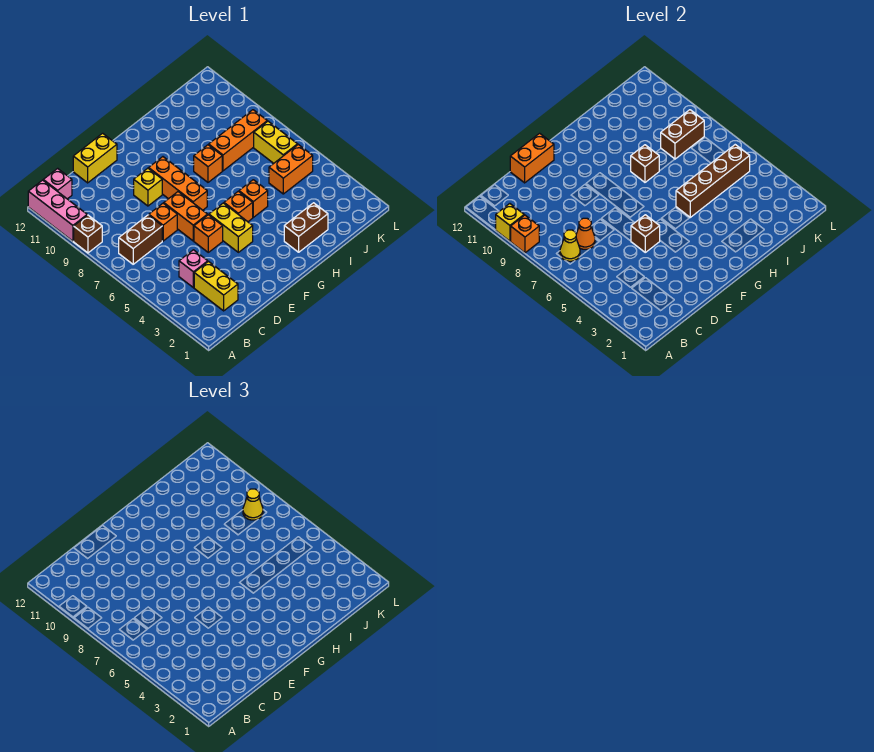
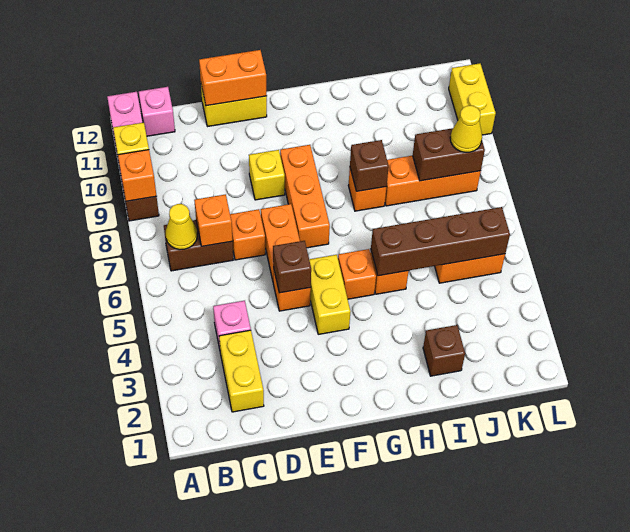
orange cone C7 level 2 -> orange brick C7 level 2
brown brick H2:I2 level 1 -> brown brick I2 level 1
yellow brick K6:K7 level 1 -> yellow brick L10:L11 level 1

